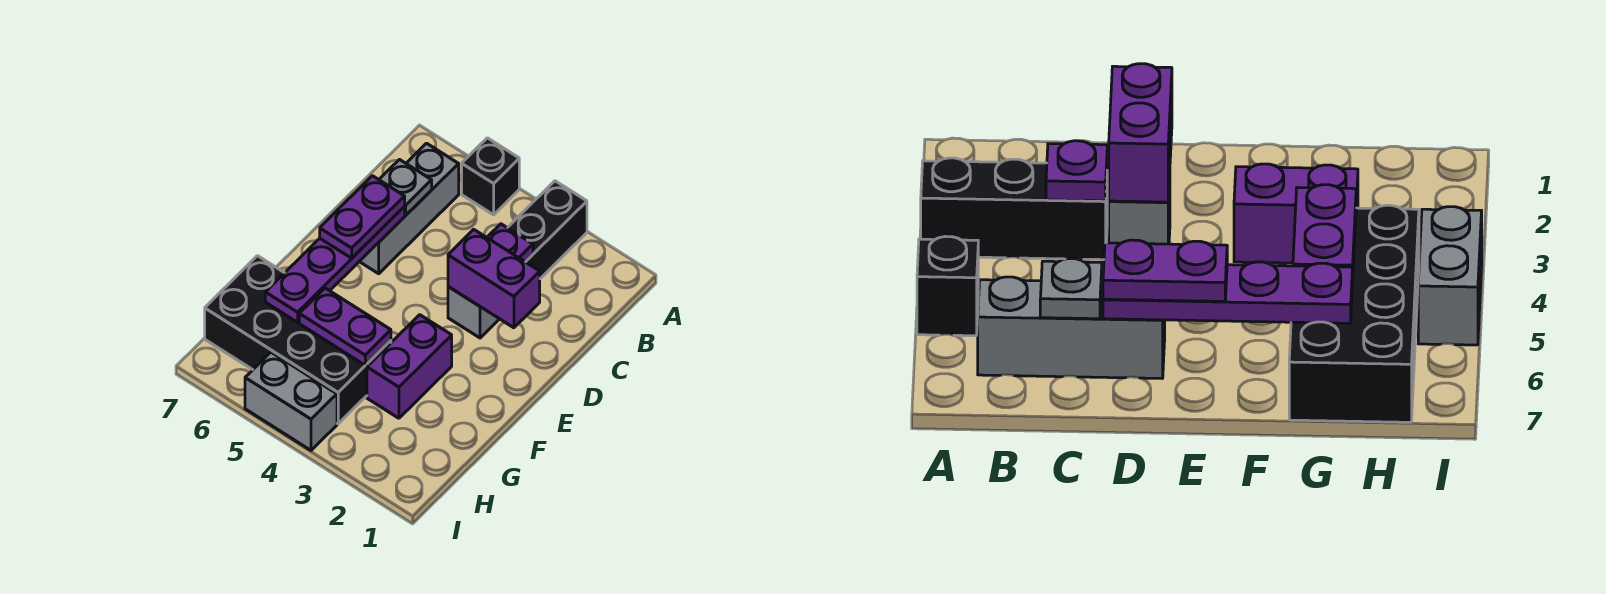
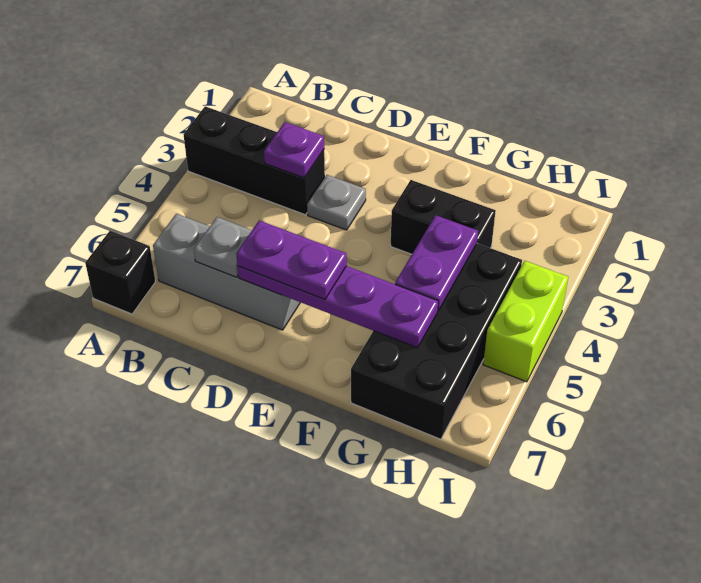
black brick A5 level 1 -> black brick A7 level 1
purple brick D2:D3 level 2 -> none
grey brick D3 level 1 -> grey plate D3 level 1
purple brick F3:G3 level 1 -> black brick F3:G3 level 1
grey brick I4:I5 level 1 -> lime brick I4:I5 level 1

